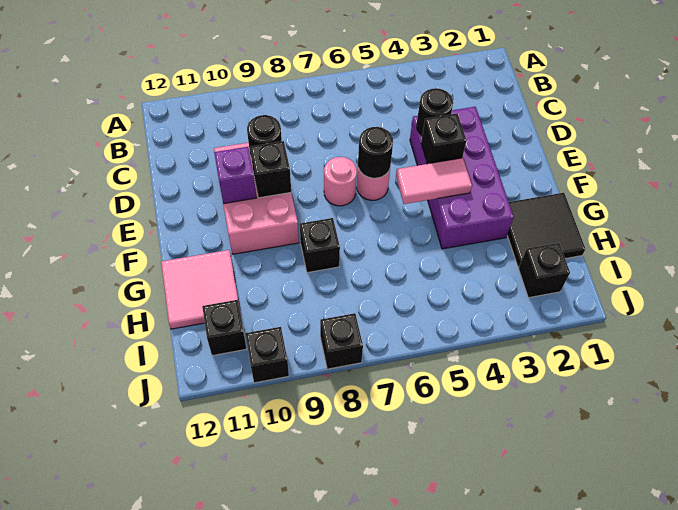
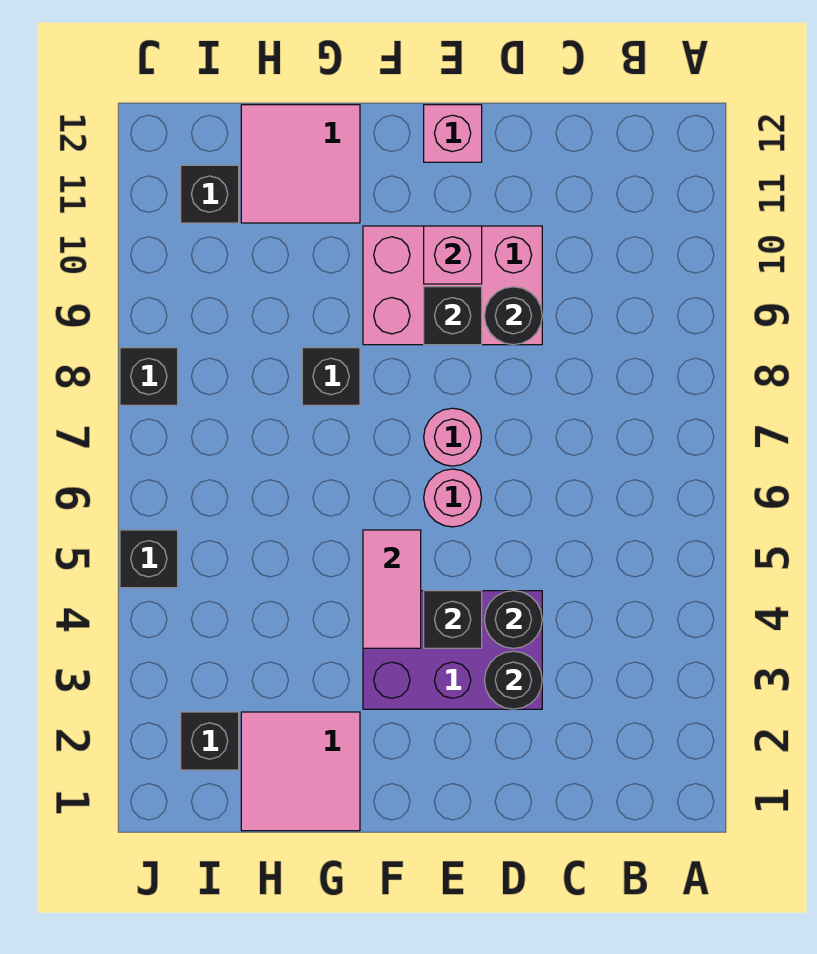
purple brick D3:G4 level 1 -> purple brick D3:F4 level 1
black round brick E6 level 2 -> black round brick D3 level 2
purple brick E10 level 2 -> pink brick E10 level 2
none -> pink brick E12 level 1
black tile G1:H2 level 1 -> pink tile G1:H2 level 1
black brick J10 level 1 -> black brick J5 level 1

